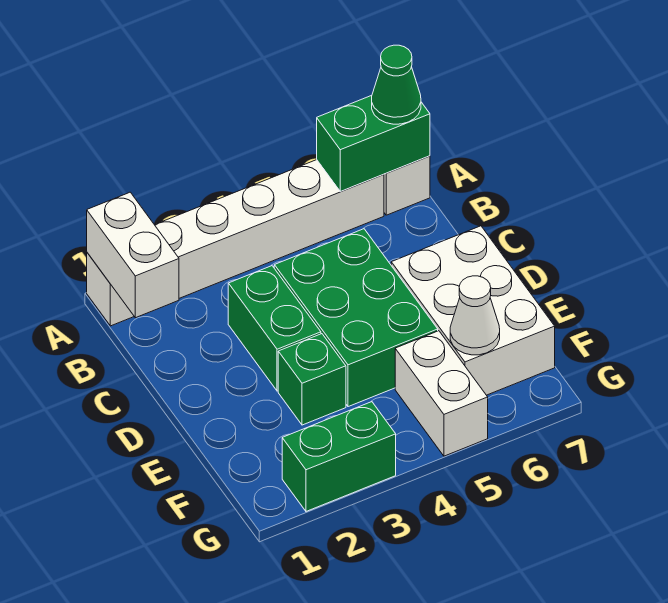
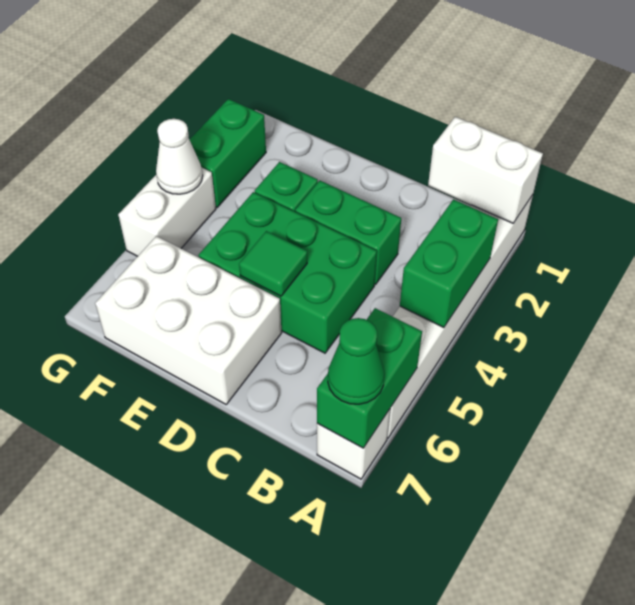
none -> green brick A3:A4 level 2
none -> green tile D5 level 2
white brick F5:G5 level 1 -> white brick G4:G5 level 1
white cone F6 level 2 -> white cone G4 level 2

